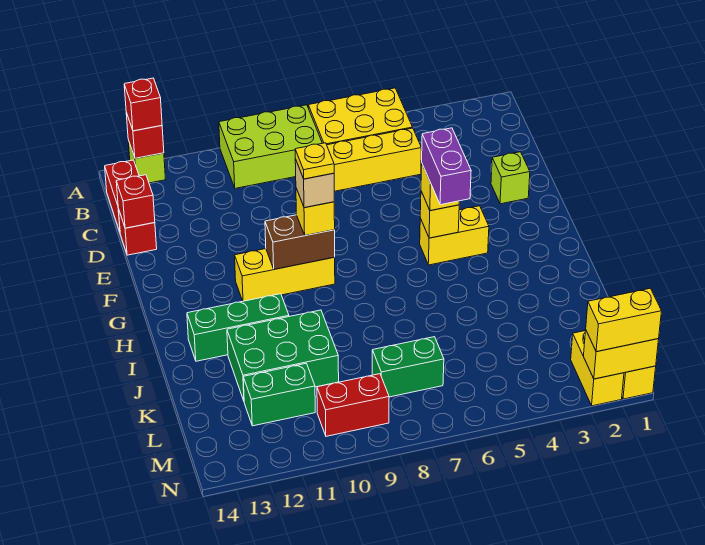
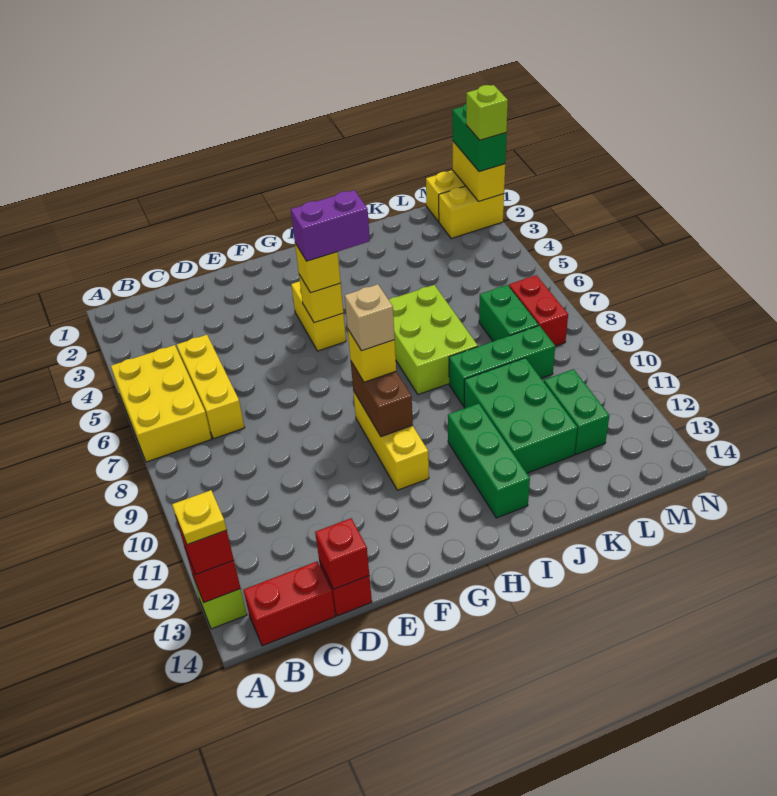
lime brick A8:B10 level 1 -> lime brick I6:J8 level 1
lime brick E2 level 1 -> lime brick N2 level 4
yellow plate G9 level 5 -> yellow plate A13 level 4
none -> green brick J9:L9 level 1
red brick M9:M10 level 1 -> red brick M7:M8 level 1
yellow brick N1:N2 level 3 -> green brick N1:N2 level 3

